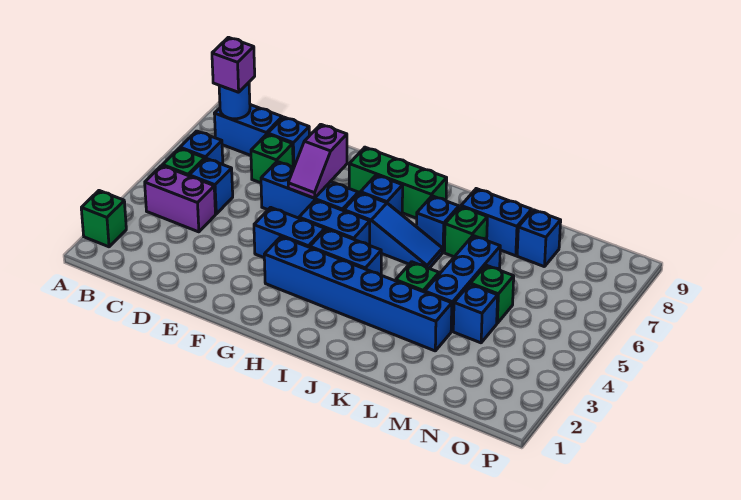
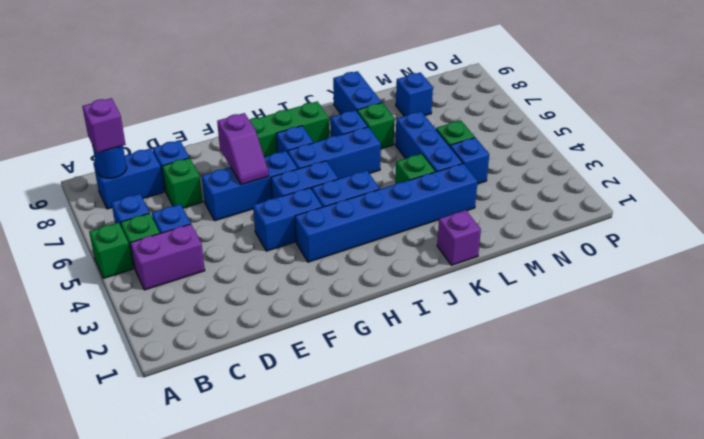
green brick A2 level 1 -> green brick A5 level 1
blue slope H6:J6 level 1 top H -> blue brick H6:J6 level 1
none -> purple brick K1 level 1
blue brick K8:L8 level 1 -> blue brick K8:K9 level 1

